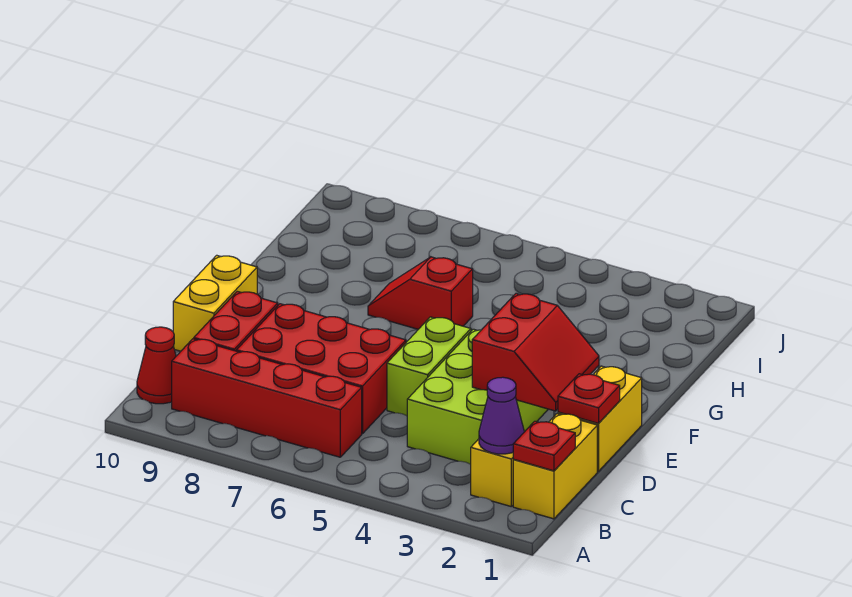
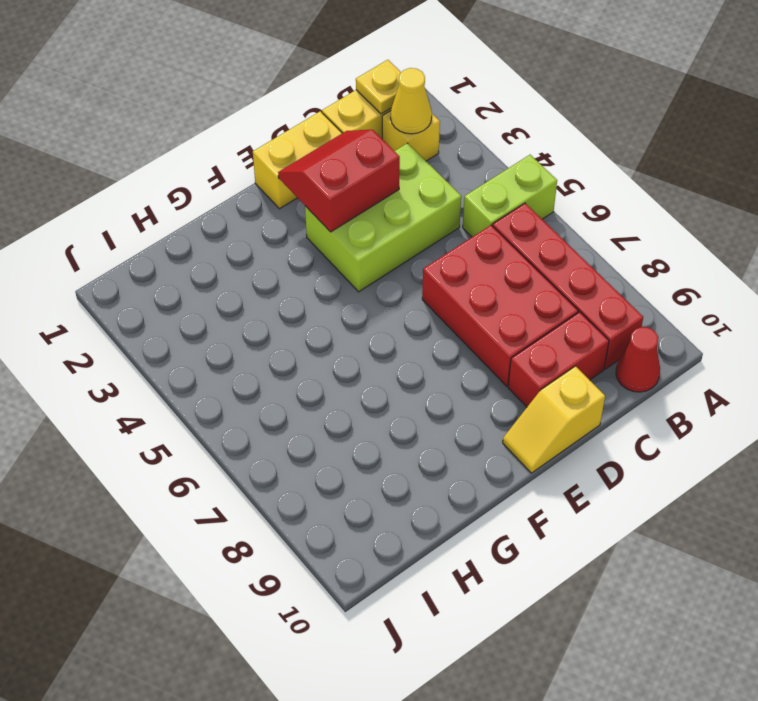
red plate B1 level 2 -> yellow plate B1 level 2
purple cone B2 level 2 -> yellow cone B2 level 2
red plate D1 level 2 -> none
lime brick D5:E5 level 1 -> lime brick A5:B5 level 1
yellow brick D10:E10 level 1 -> yellow slope D10:E10 level 1 top D
red slope G6:G7 level 1 top 6 -> none

